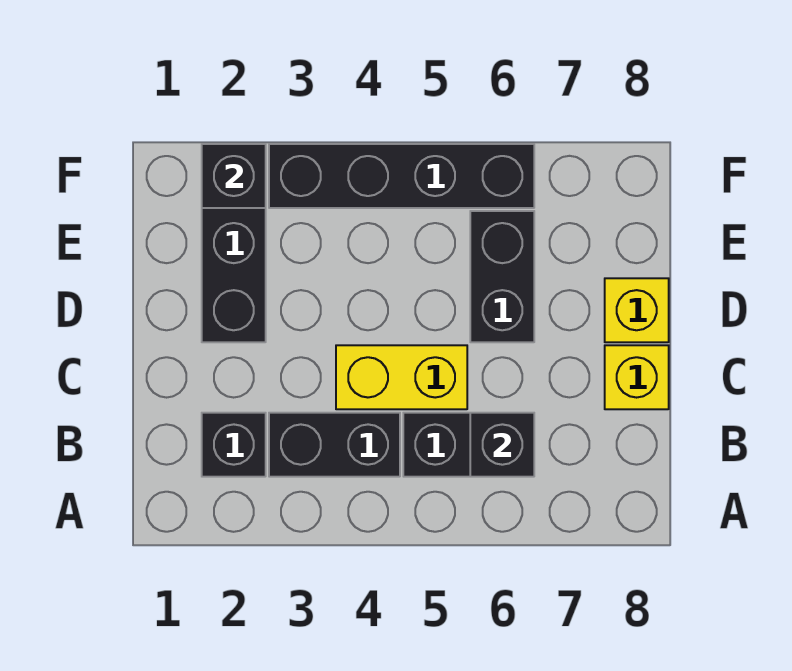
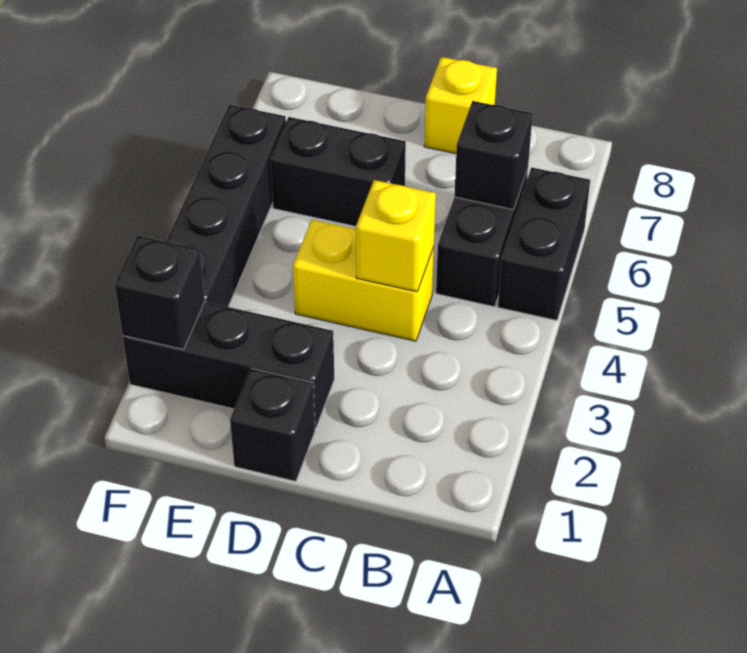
black brick B2 level 1 -> black brick D1 level 1
black brick B3:B4 level 1 -> black brick A5:A6 level 1
yellow brick C4:C5 level 1 -> yellow brick C4:D4 level 1
yellow brick D8 level 1 -> yellow brick C4 level 2

